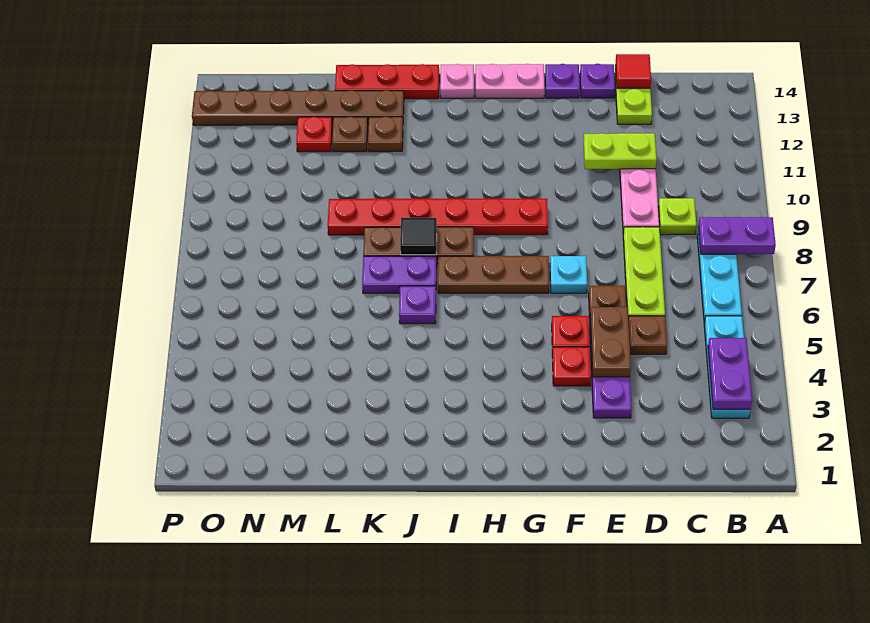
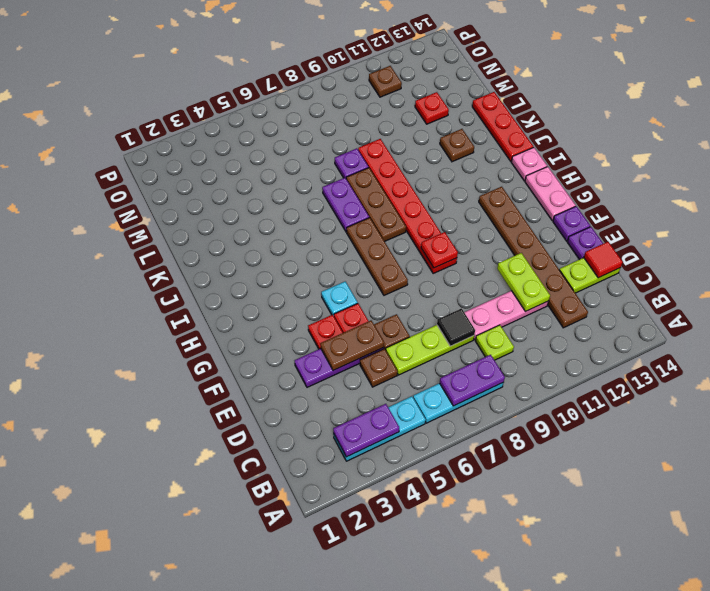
purple plate A8:B8 level 2 -> purple plate B7:B8 level 2
cyan plate F7 level 1 -> cyan plate G5 level 1
none -> red plate G9 level 2
purple plate J6 level 1 -> purple plate L8 level 1
black tile J8 level 2 -> black tile D8 level 2
brown plate K13:P13 level 1 -> brown plate C12:H12 level 1
brown plate L12 level 1 -> brown plate O11 level 1

